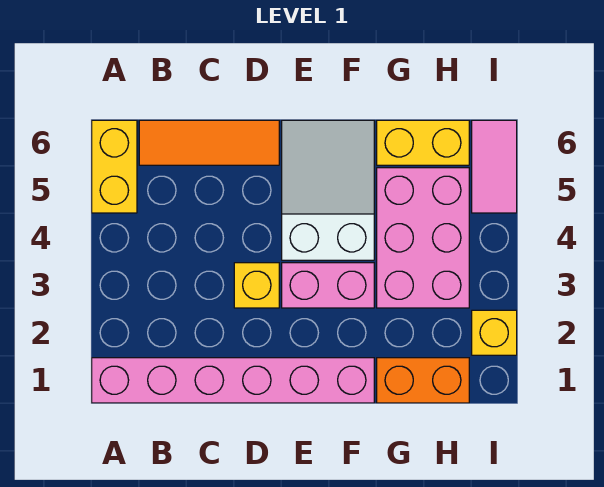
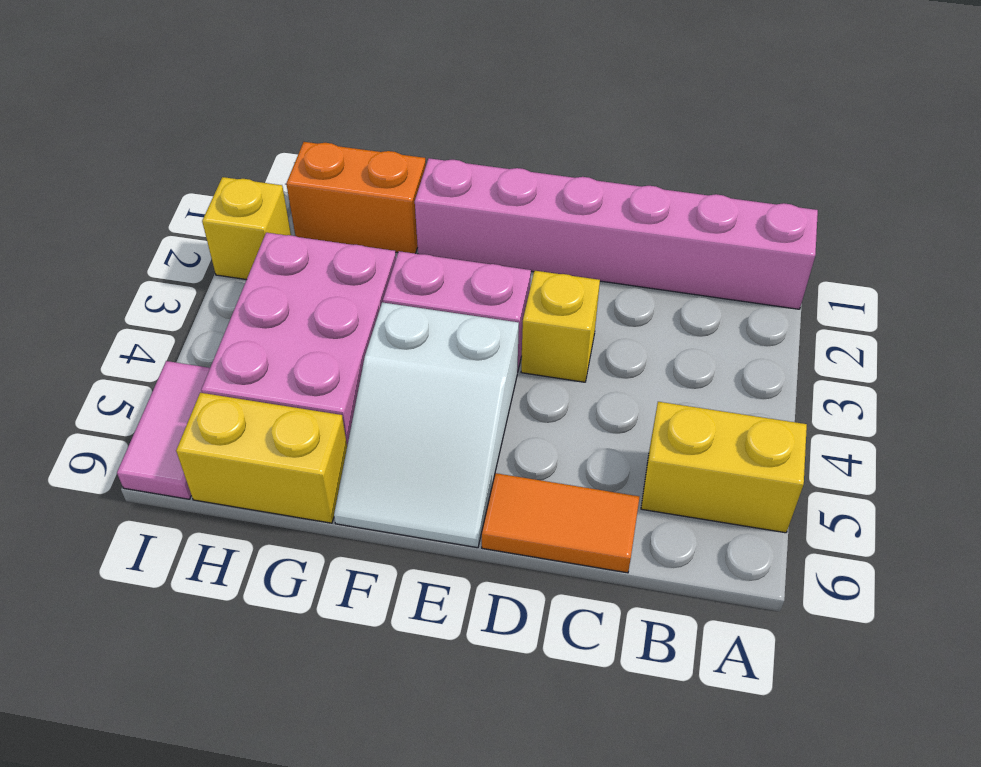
yellow brick A5:A6 level 1 -> yellow brick A5:B5 level 1
orange tile B6:D6 level 1 -> orange tile C6:D6 level 1

